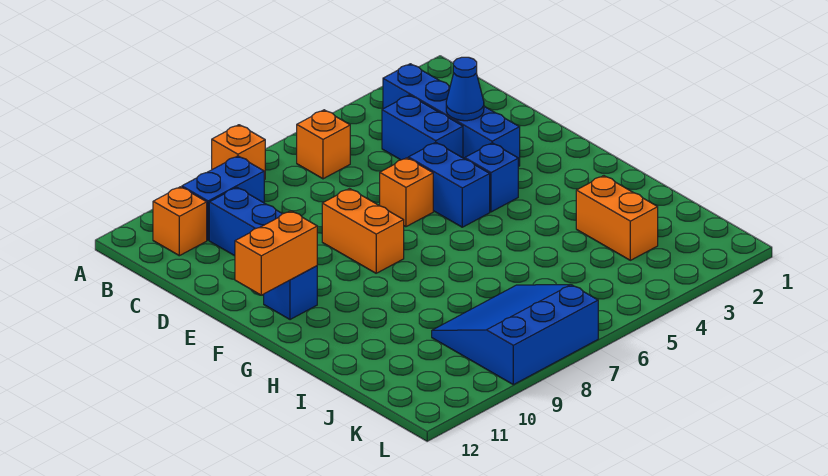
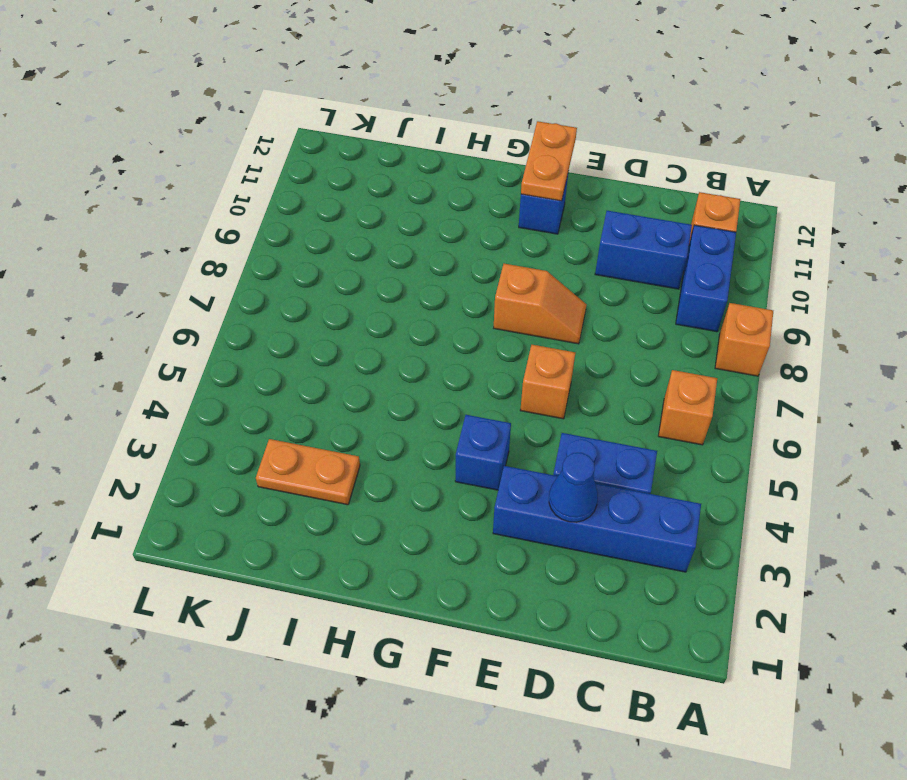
blue brick E5:F5 level 1 -> none
orange brick E8:F8 level 1 -> orange slope E8:F8 level 1 top F
orange brick F11:F12 level 2 -> orange plate F11:F12 level 2
orange brick I3:J3 level 1 -> orange plate I3:J3 level 1
blue slope J7:L9 level 1 top L -> none

